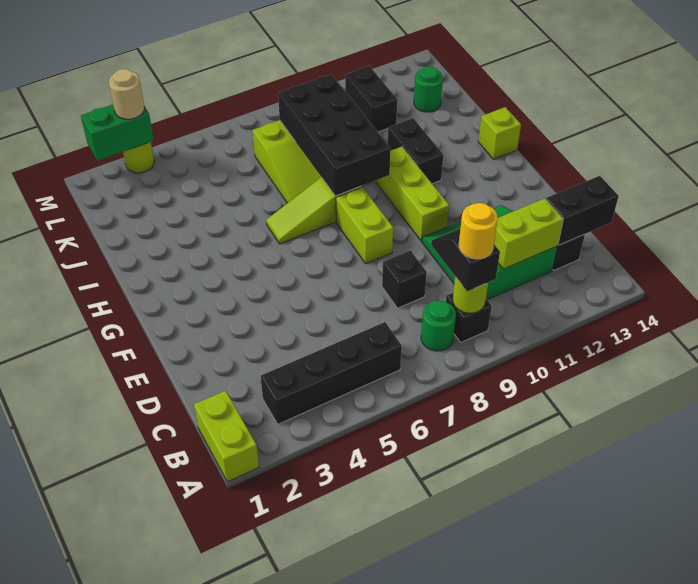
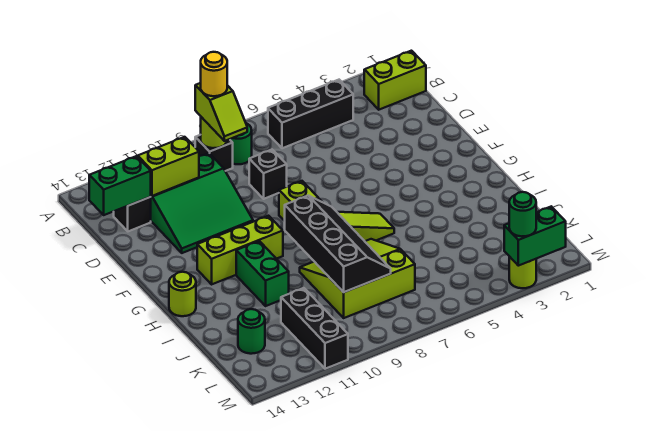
lime brick A1:B1 level 1 -> lime brick B1:B2 level 1
black brick B3:B6 level 1 -> black brick B4:B6 level 1
black slope B9:C9 level 3 top B -> lime slope B9:C9 level 3 top B
black brick C13:C14 level 2 -> green brick C13:C14 level 2
lime brick F10:H10 level 1 -> lime brick G10:G12 level 1
black brick H8:K9 level 2 -> black slope H8:K9 level 2 top 9
black brick H11:I11 level 1 -> green brick H11:I11 level 1
lime brick H14 level 1 -> lime round brick H14 level 1
black brick K11:L11 level 1 -> black brick K11:M11 level 1
tan round brick M3 level 3 -> green round brick M3 level 3

